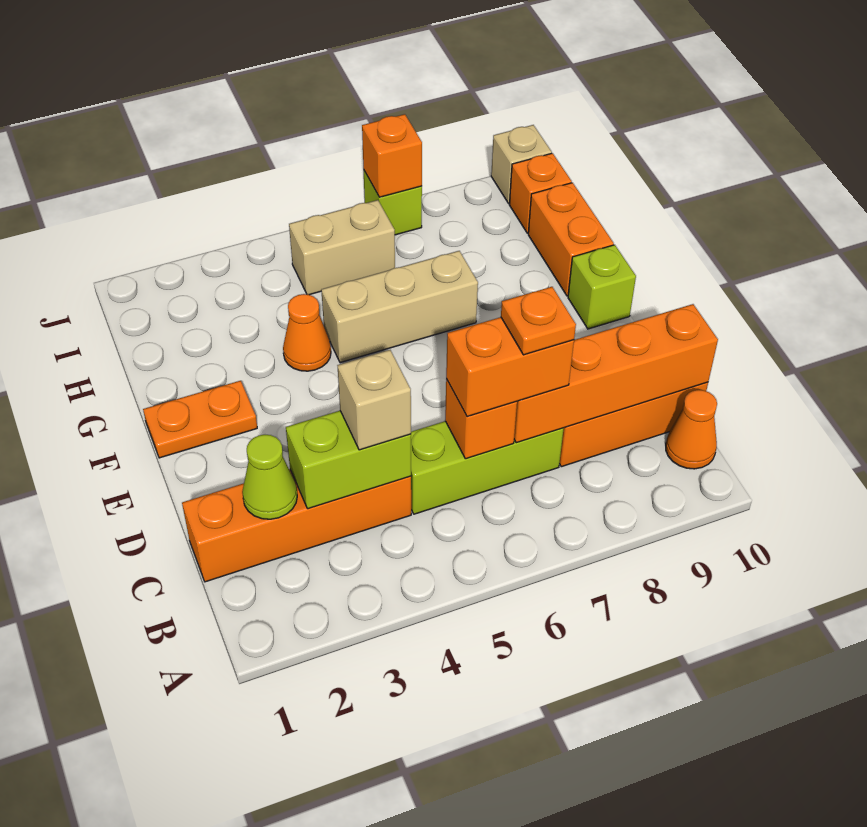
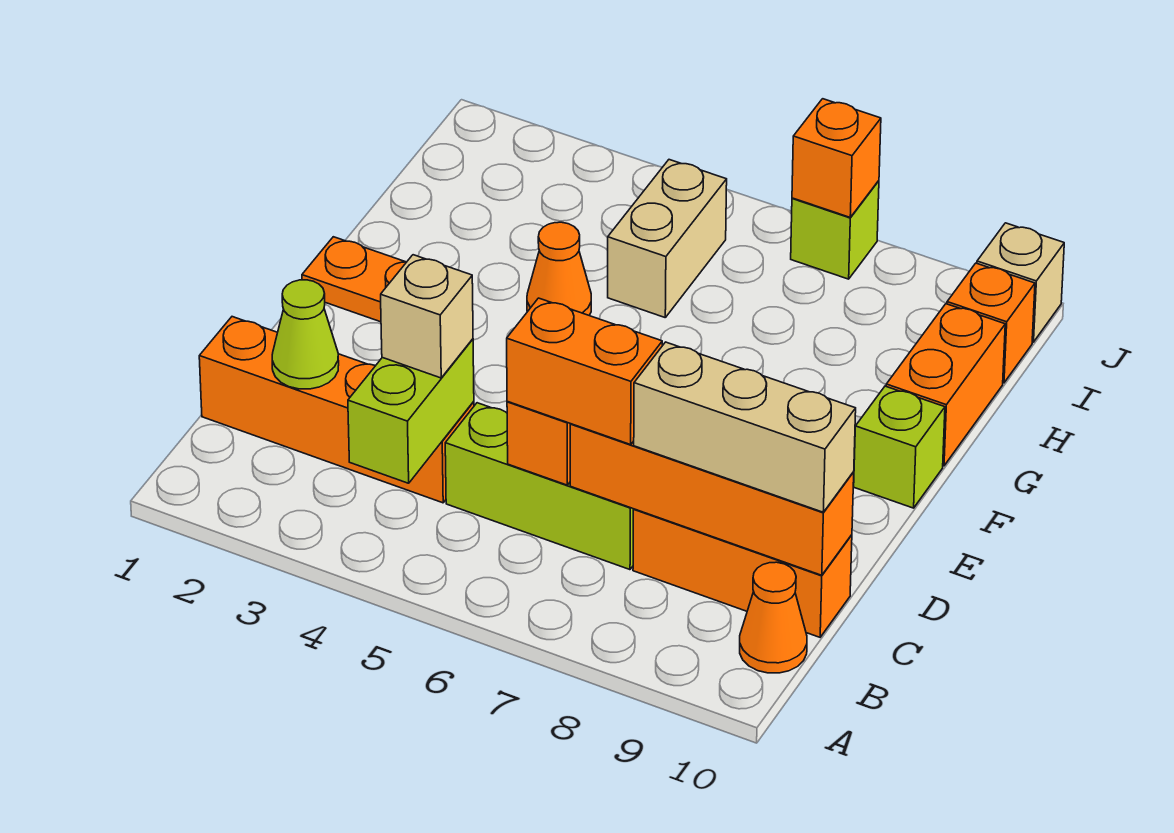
lime brick C3:C4 level 2 -> lime brick B4:C4 level 2
orange plate C7 level 4 -> none
tan brick G5:G7 level 1 -> tan brick C8:C10 level 3
tan brick I5:I6 level 1 -> tan brick H5:I5 level 1

